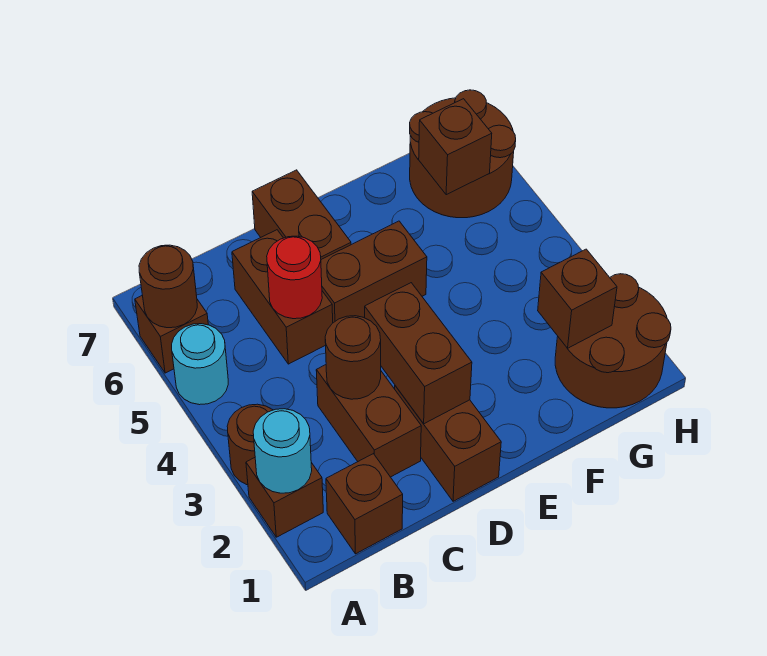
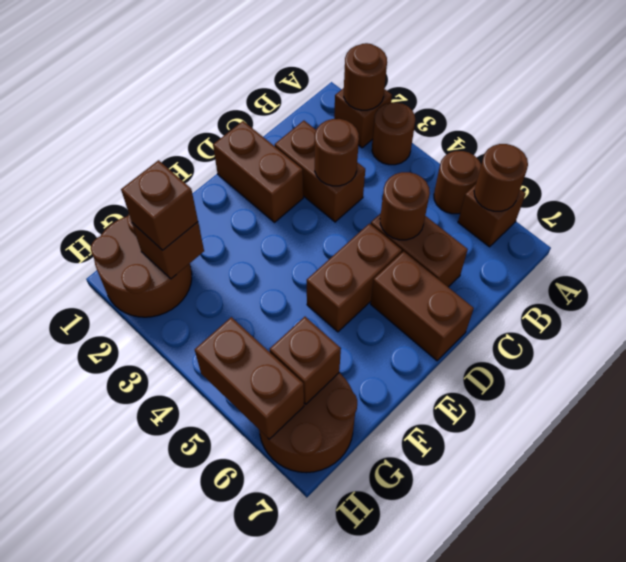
cyan round brick A2 level 2 -> brown round brick A2 level 2
cyan round brick A5 level 1 -> brown round brick A5 level 1
brown brick B1 level 1 -> brown brick G2 level 3
red round brick C5 level 2 -> brown round brick C5 level 2
brown brick D2:D3 level 2 -> brown brick H5:H6 level 2

